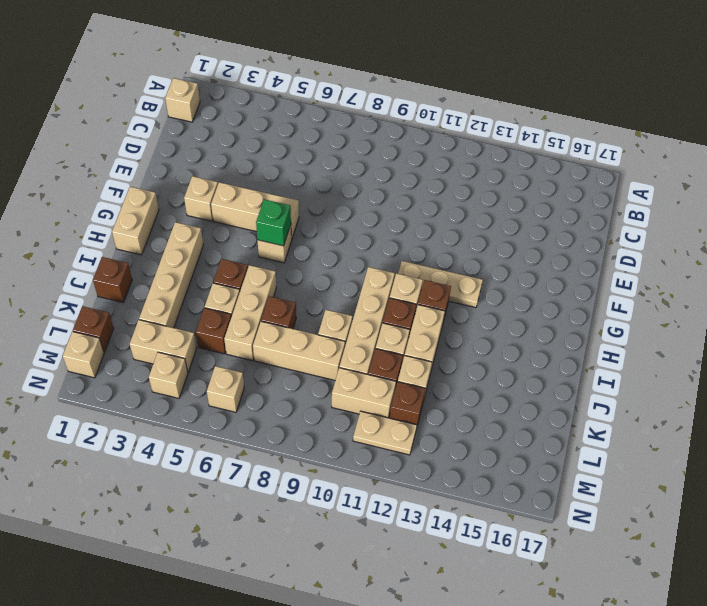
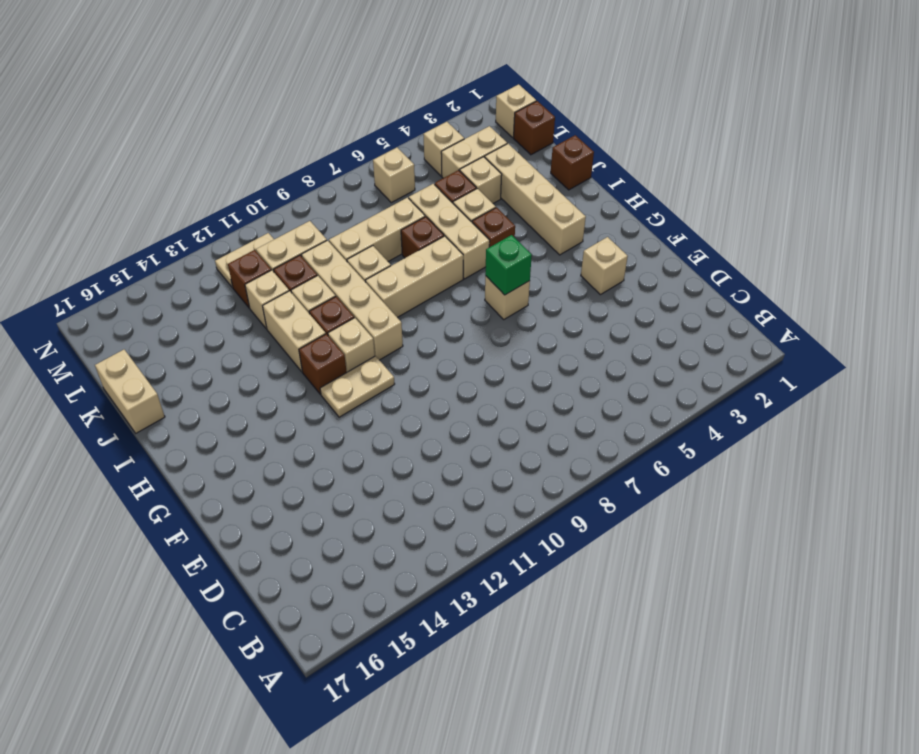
tan brick B1 level 1 -> tan brick K4 level 1
tan brick F4:F6 level 1 -> tan brick I7:I9 level 1
tan brick G1:H1 level 1 -> tan brick J17:K17 level 1
tan plate G11:G13 level 1 -> tan plate G11:G12 level 1

